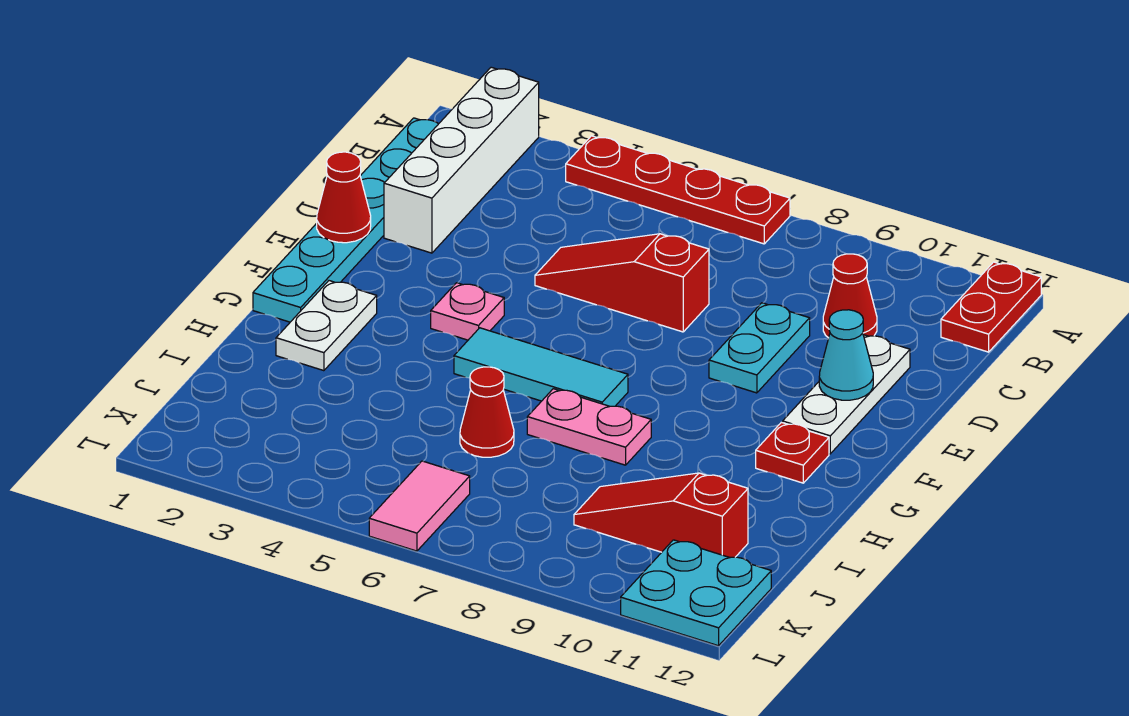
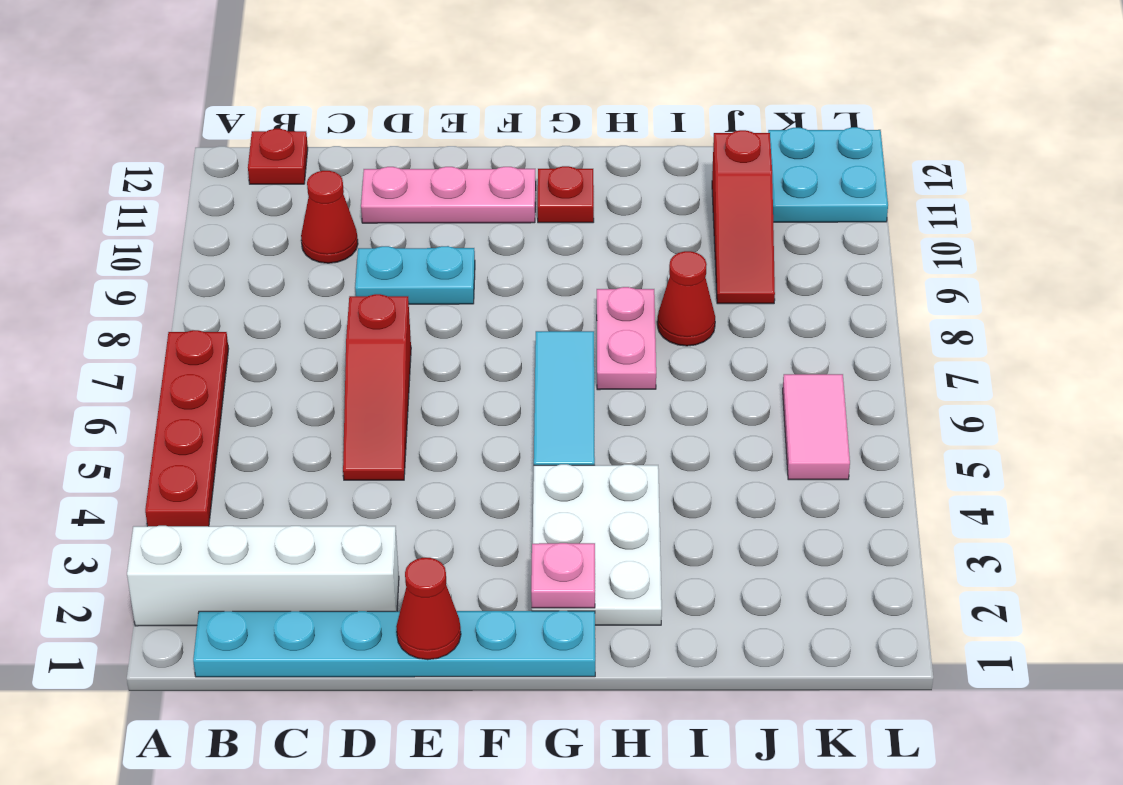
red plate A12:B12 level 1 -> red plate B12 level 1
white plate D11:F11 level 1 -> pink plate D11:F11 level 1
cyan cone E11 level 2 -> none
pink plate F4 level 1 -> pink plate G2 level 2
white plate G2:H2 level 1 -> white plate G2:H4 level 1
red cone I6 level 1 -> red cone I8 level 1
pink tile K6:L6 level 1 -> pink tile K5:K6 level 1

